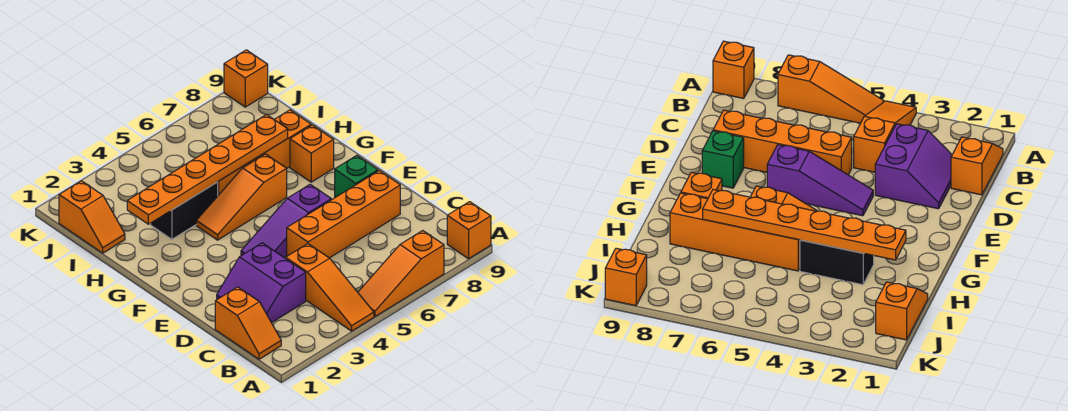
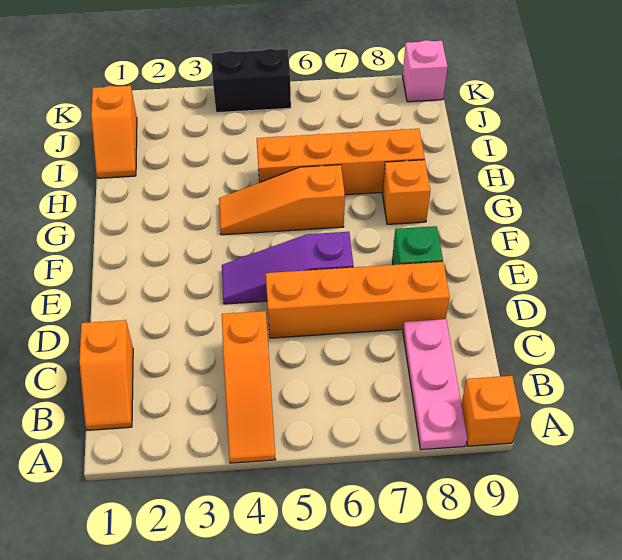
orange slope A5:A7 level 1 top 7 -> none
none -> pink plate A8:C8 level 1
purple slope C2:D3 level 1 top 3 -> none
orange plate H2:H7 level 2 -> none
black brick H3:H4 level 1 -> black brick K4:K5 level 1
orange brick K9 level 1 -> pink brick K9 level 1

